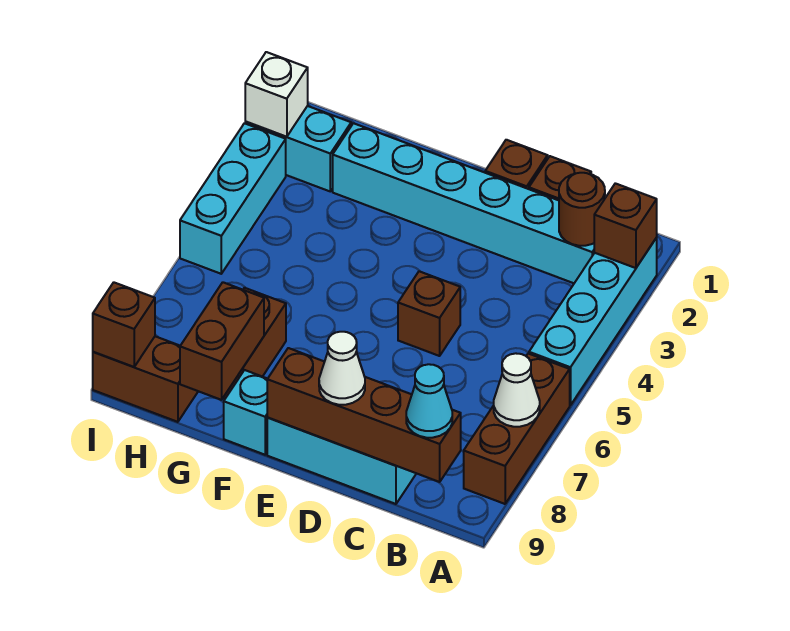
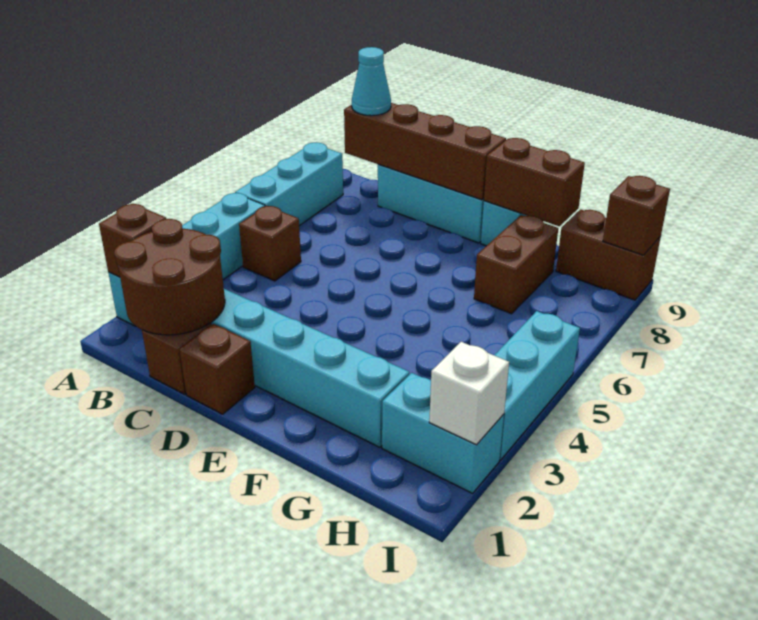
brown brick A6:A8 level 1 -> cyan brick A6:A8 level 1
white cone A7 level 2 -> none
brown round brick B2 level 2 -> brown round brick B1:C2 level 2
brown brick D5 level 1 -> brown brick B5 level 1
white cone D9 level 3 -> none
brown brick G8:G9 level 2 -> brown brick F9:G9 level 2

